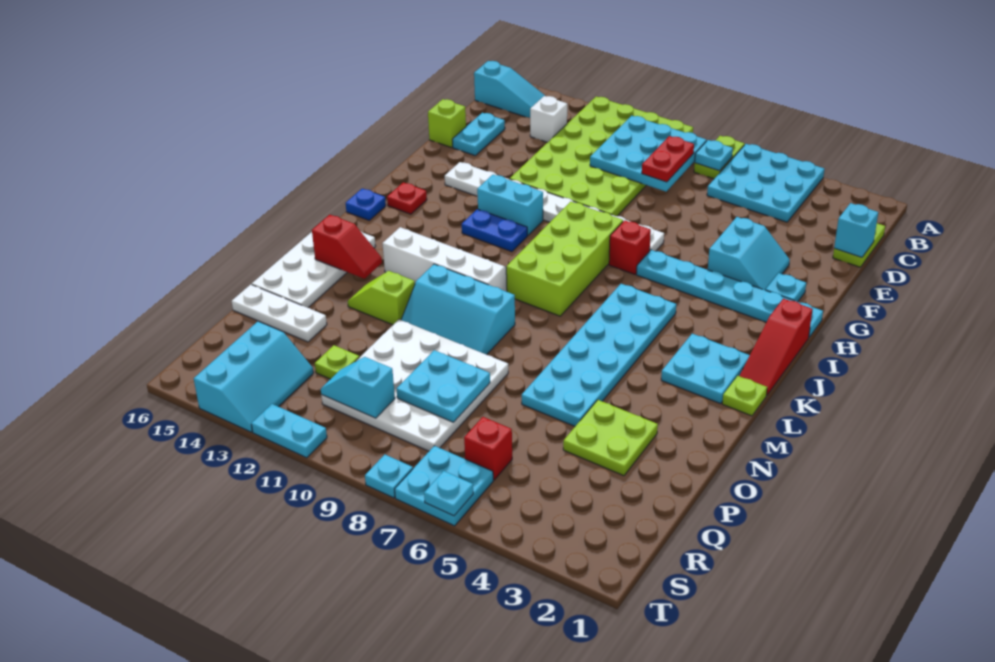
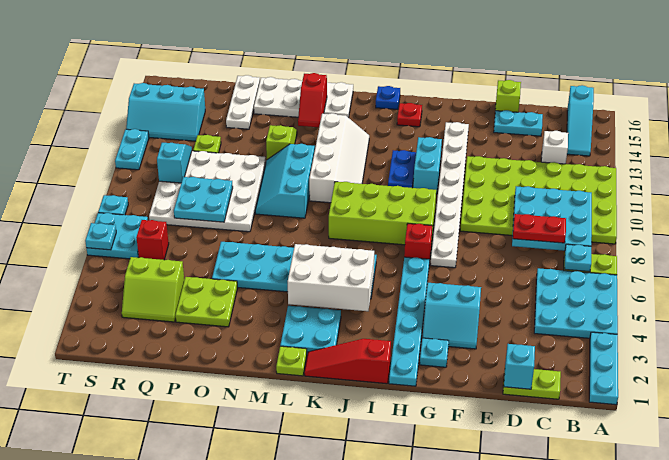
none -> cyan plate A1:A3 level 1
none -> white brick J4:L5 level 2
none -> lime slope Q3:R4 level 1 top 4

